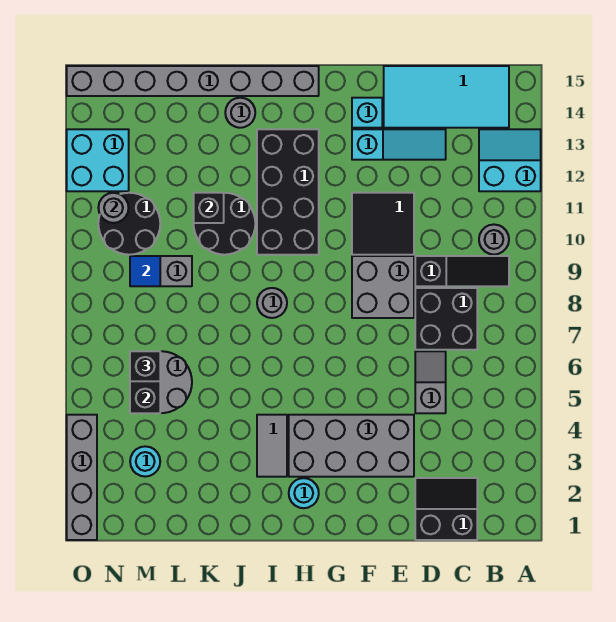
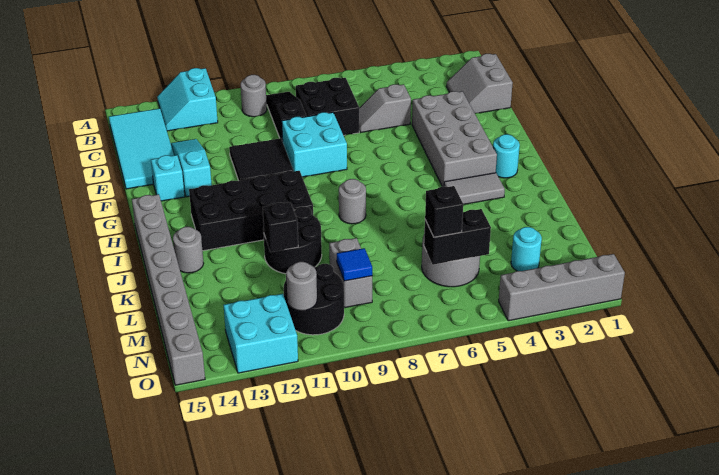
black slope C1:D2 level 1 top 1 -> grey slope C1:D2 level 1 top 1
grey brick E8:F9 level 1 -> cyan brick E8:F9 level 1

